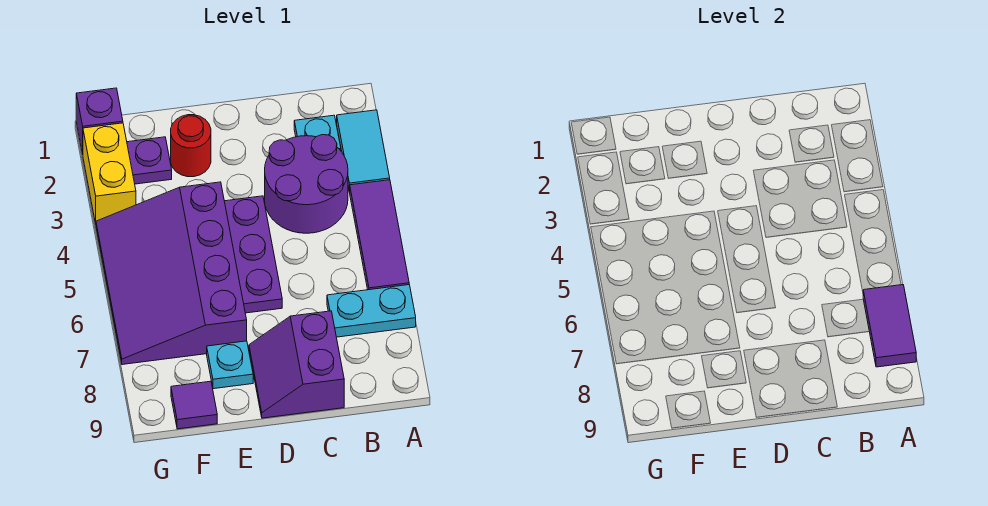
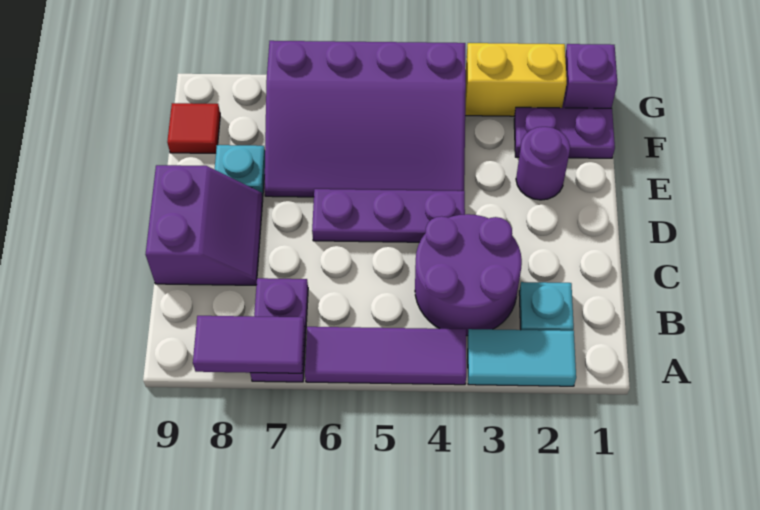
cyan plate A7:B7 level 1 -> purple plate A7:B7 level 1
purple slope C8:D9 level 1 top C -> purple slope C8:D9 level 1 top 9
red round brick E2 level 1 -> purple round brick E2 level 1
purple slope E4:G7 level 1 top E -> purple slope E4:G7 level 1 top G
purple plate F2 level 1 -> purple plate F1:F2 level 1
purple tile F9 level 1 -> red tile F9 level 1

